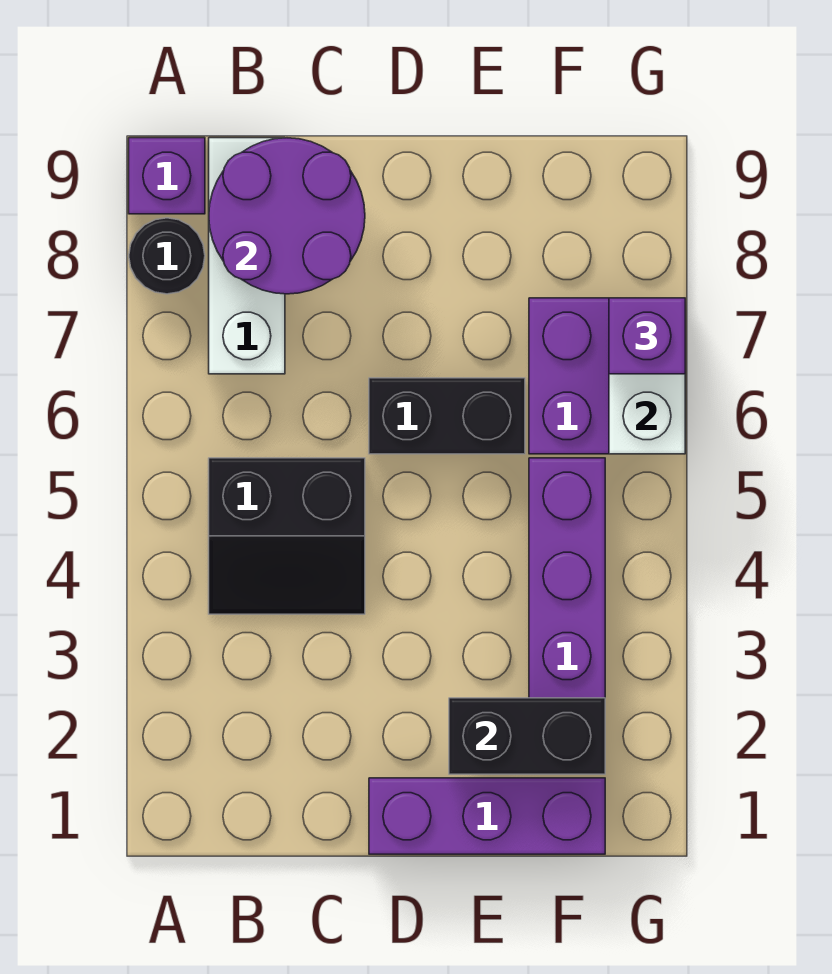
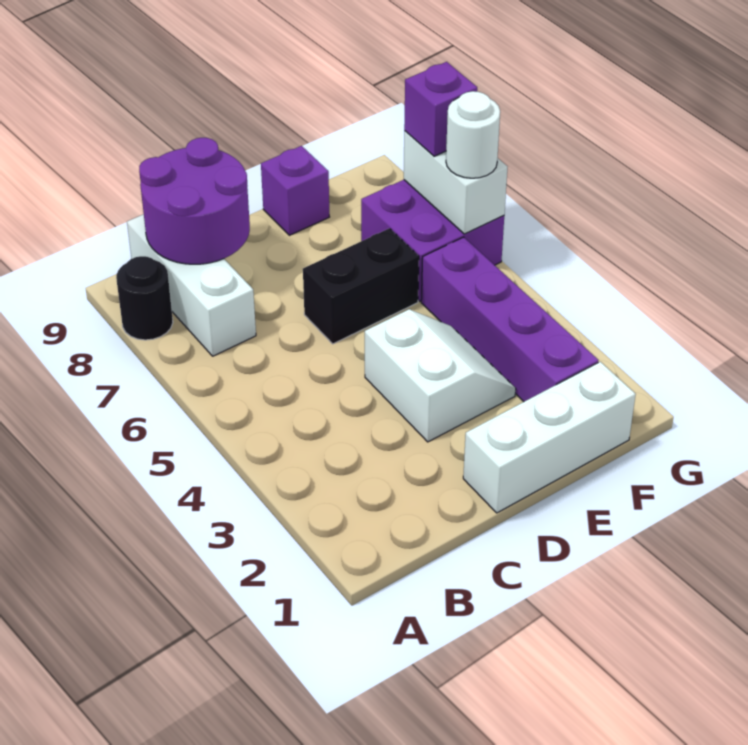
purple brick A9 level 1 -> purple brick E9 level 1
black slope B4:C5 level 1 top 5 -> none
purple brick D1:F1 level 1 -> white brick D1:F1 level 1
none -> white slope D3:E4 level 1 top D
black brick E2:F2 level 2 -> none
none -> white round brick G6 level 3

